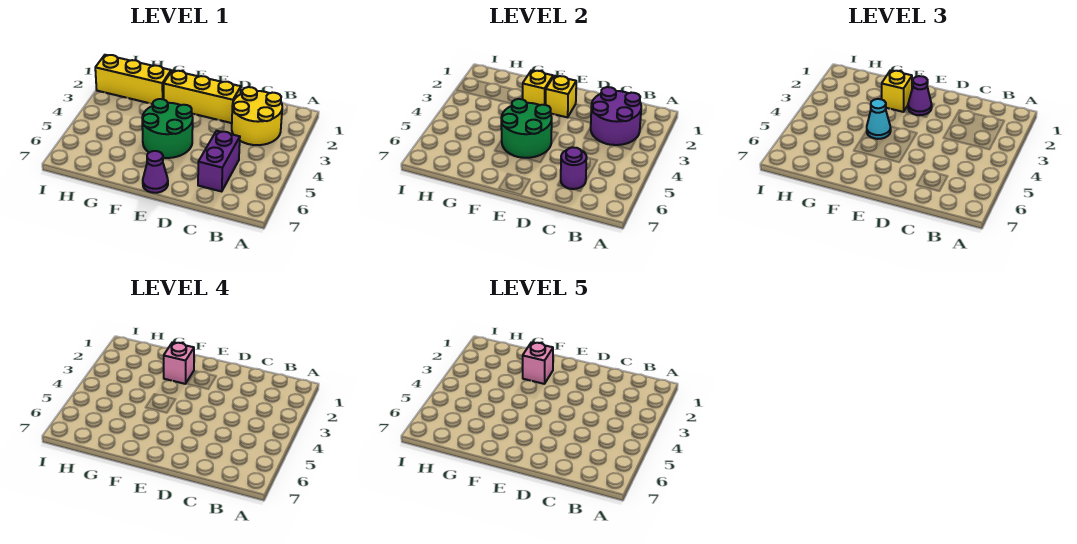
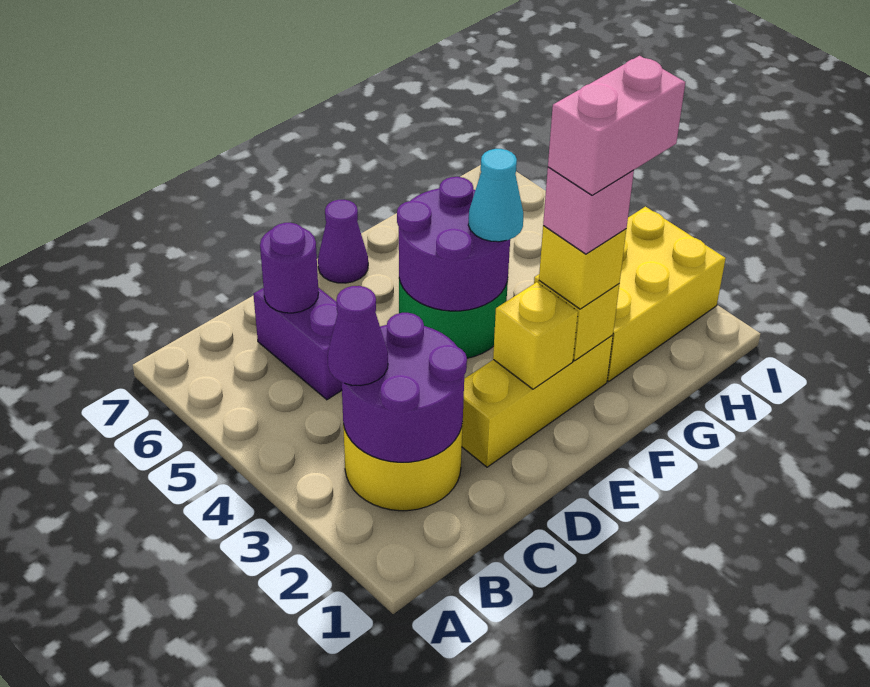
purple cone E2 level 3 -> purple cone B3 level 3
green round brick E4:F5 level 2 -> purple round brick E4:F5 level 2
pink brick F2 level 5 -> pink brick F2:G2 level 5
yellow brick G2:I2 level 1 -> yellow brick G2:I3 level 1

